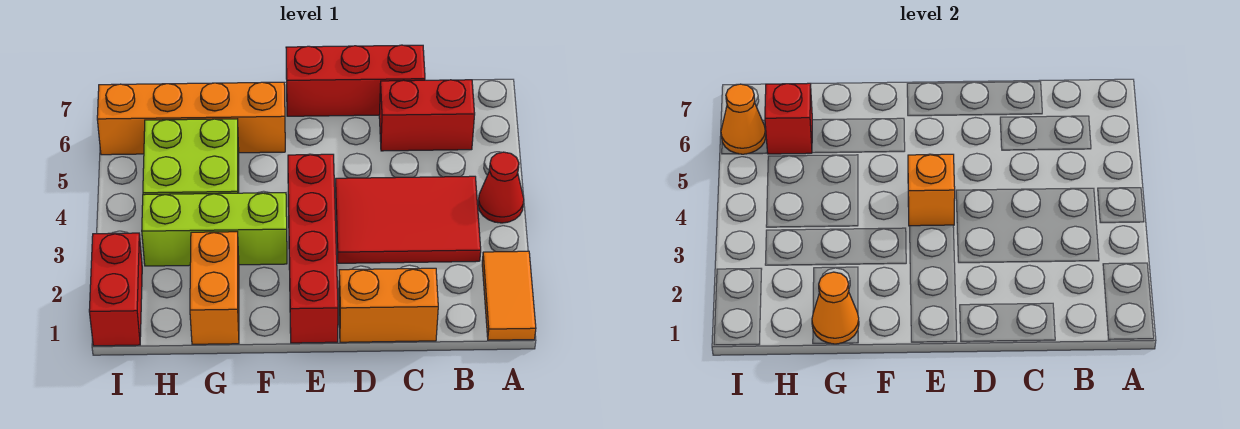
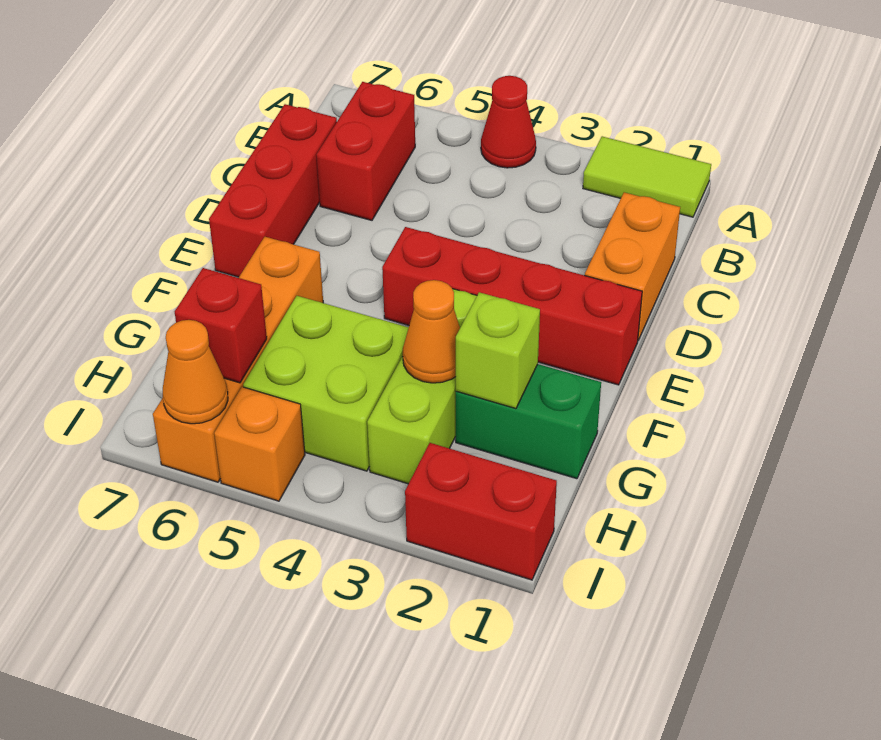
orange tile A1:A2 level 1 -> lime tile A1:A2 level 1
red tile B3:D4 level 1 -> none
orange brick E4 level 2 -> orange brick I5 level 1
orange brick G1:G2 level 1 -> green brick G1:G2 level 1
orange cone G1 level 2 -> orange cone G3 level 2
none -> lime brick G2 level 2

